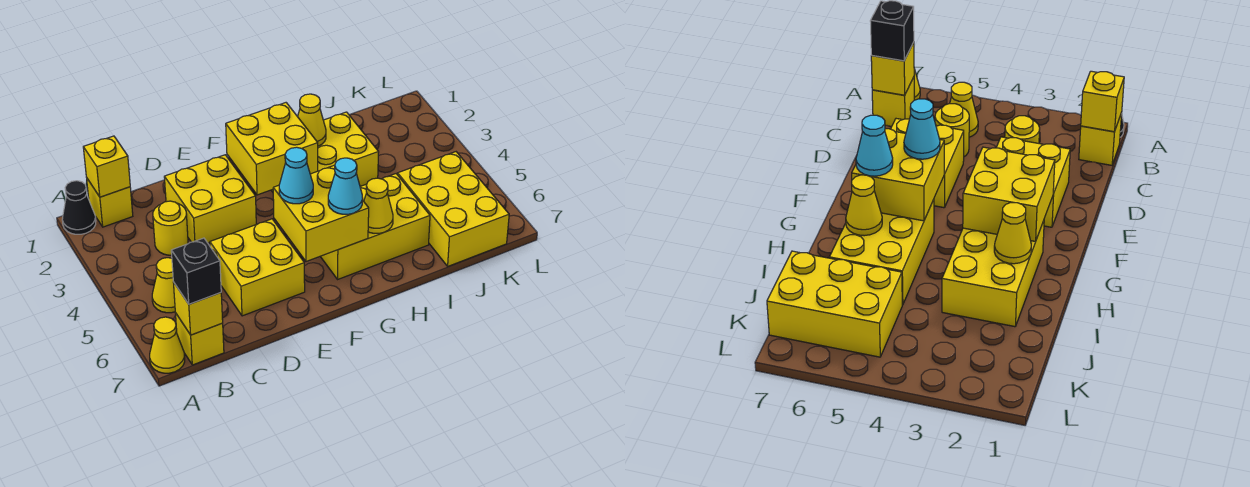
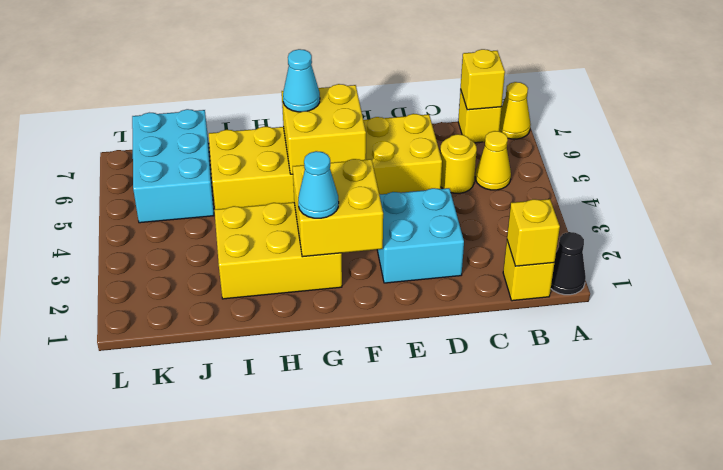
black brick B7 level 3 -> none
yellow round brick C3 level 1 -> none
yellow brick D2:E3 level 1 -> cyan brick D2:E3 level 1
cyan cone F5 level 3 -> cyan cone G2 level 3
yellow cone H2 level 2 -> none
yellow cone H6 level 2 -> none
yellow brick J5:K7 level 1 -> cyan brick J5:K7 level 1

